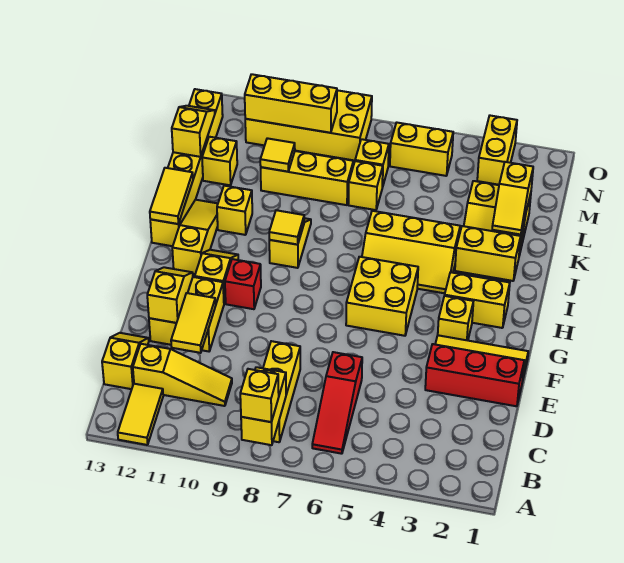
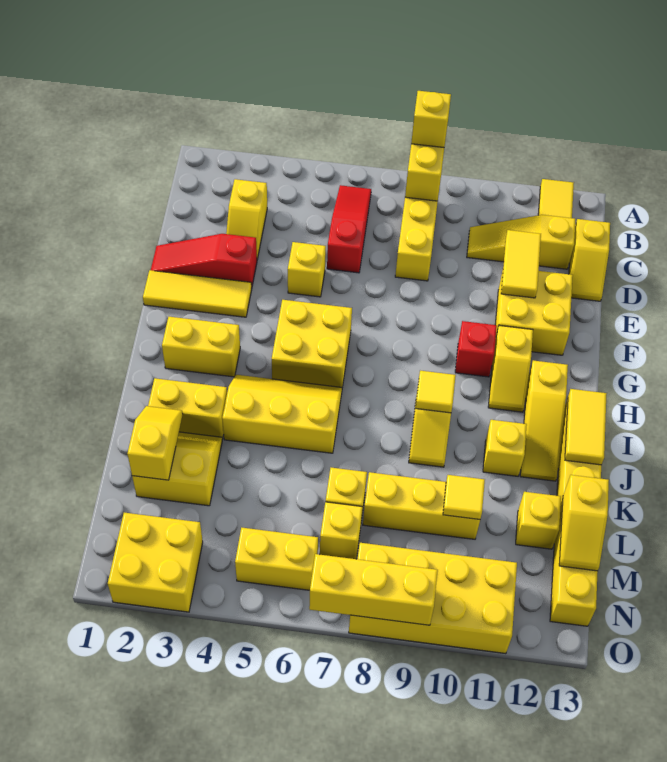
red brick E1:E3 level 1 -> red slope E1:E3 level 1 top 3
yellow slope E12:F12 level 2 top E -> yellow slope C3:D3 level 1 top C
yellow brick G3 level 1 -> yellow brick E5 level 1
yellow brick N3:O3 level 1 -> yellow brick N2:O3 level 1
yellow brick N9:N11 level 2 -> yellow brick O7:O9 level 2

